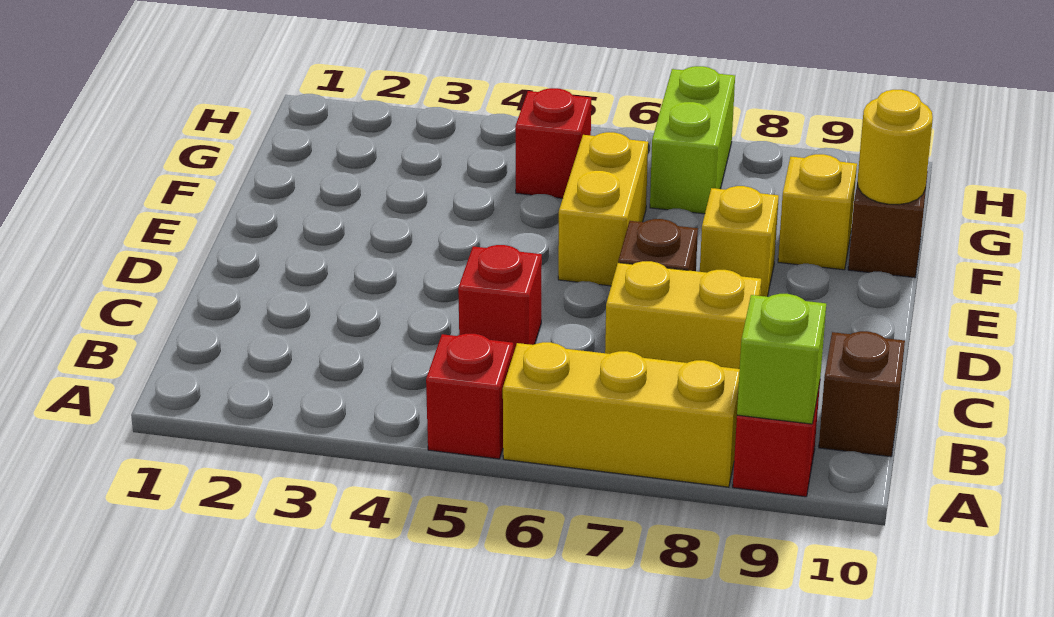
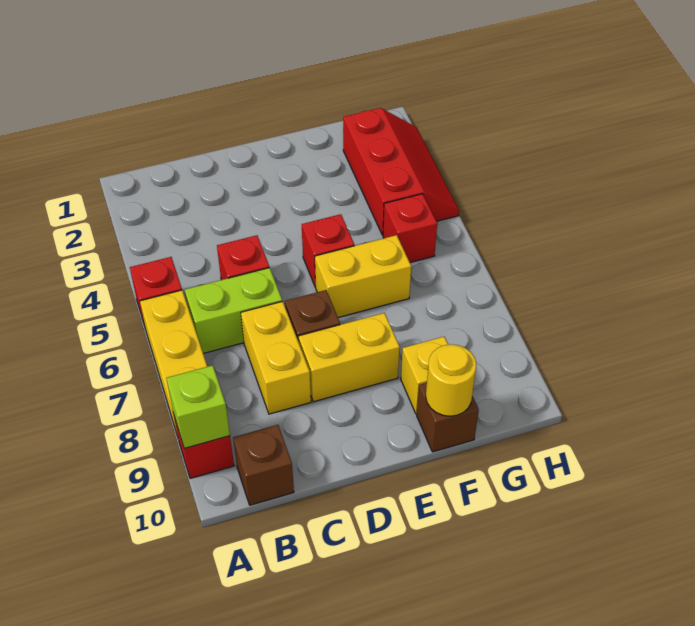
none -> red brick E5 level 1
yellow brick E8 level 1 -> yellow brick D8:E8 level 1
none -> red slope G2:H4 level 1 top G
lime brick G7:H7 level 1 -> lime brick B6:C6 level 1

